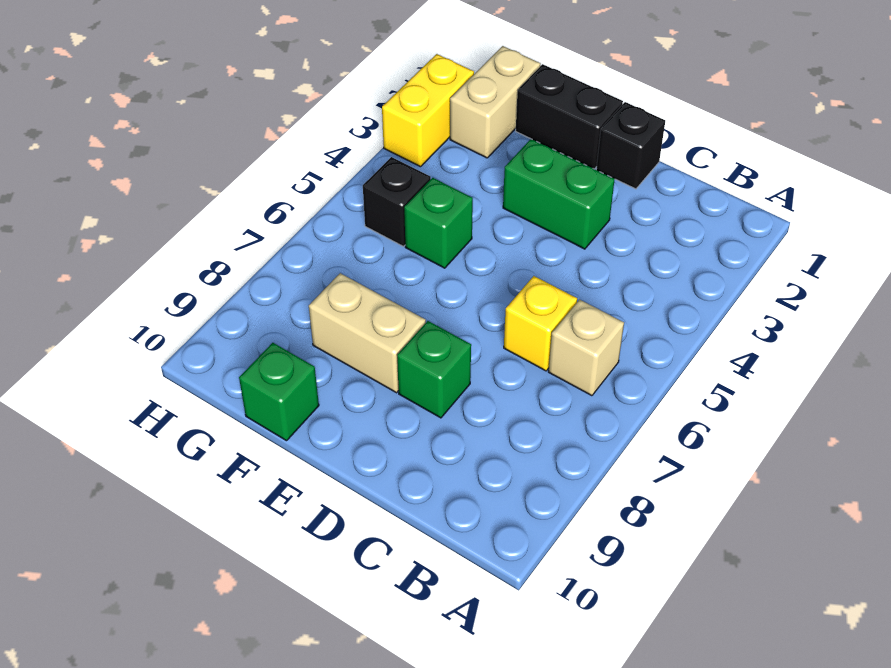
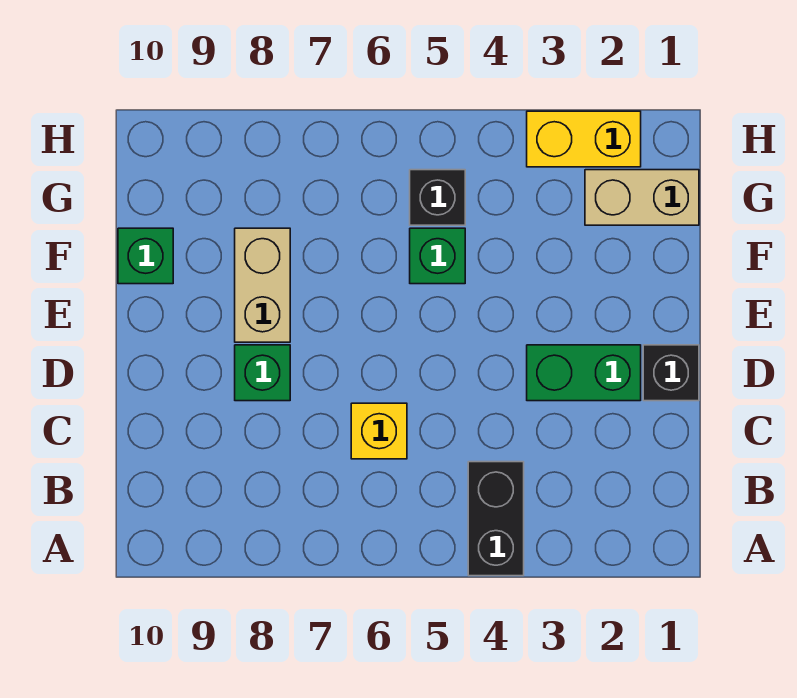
tan brick B6 level 1 -> none
green brick D3:E3 level 1 -> green brick D2:D3 level 1
black brick E1:F1 level 1 -> black brick A4:B4 level 1

